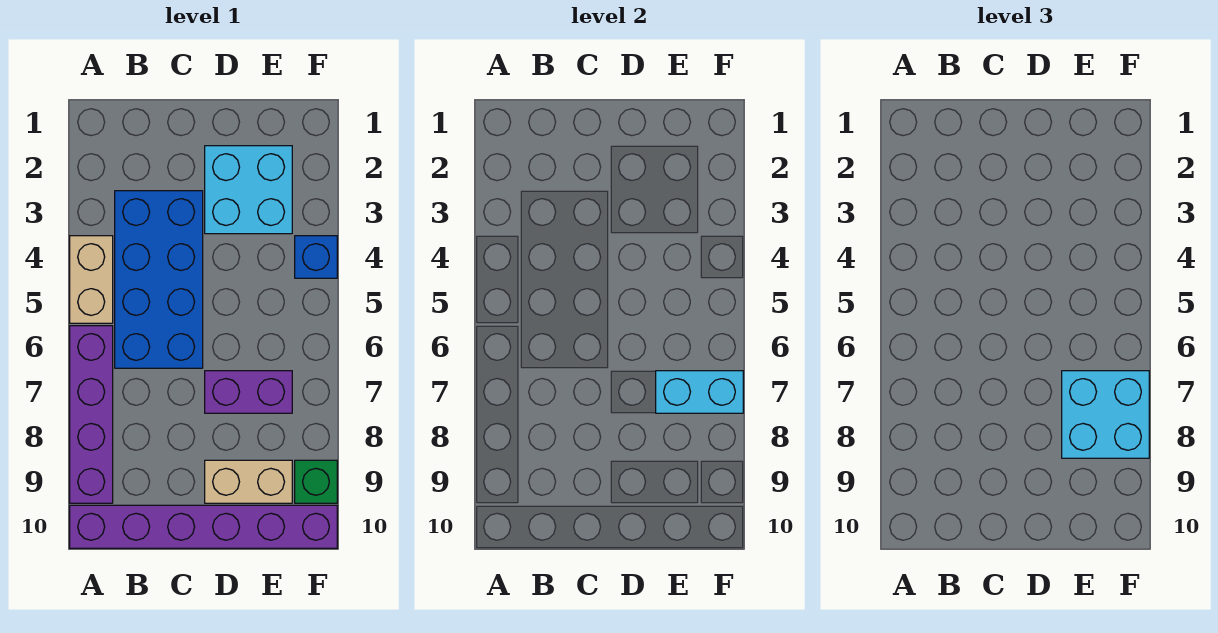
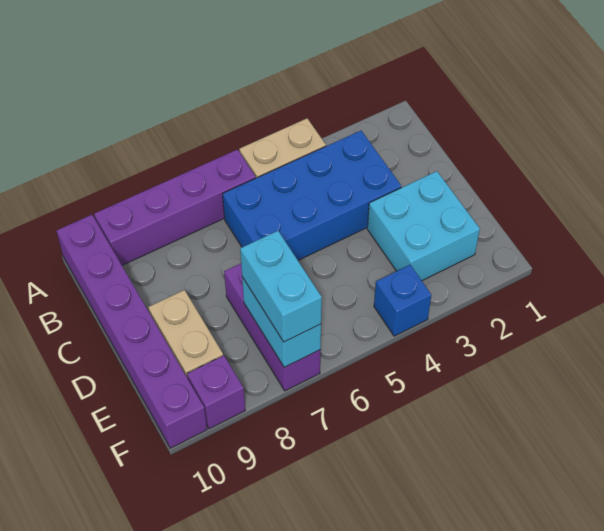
purple brick D7:E7 level 1 -> purple brick D7:F7 level 1
cyan brick E7:F8 level 3 -> cyan brick E7:F7 level 3
green brick F9 level 1 -> purple brick F9 level 1

